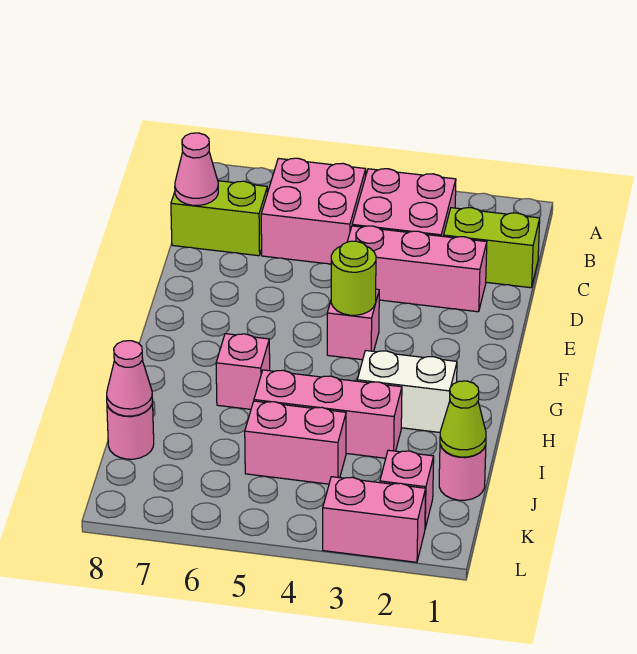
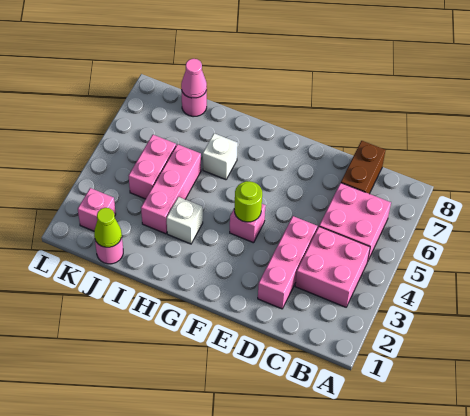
lime brick C1:C2 level 1 -> none
lime brick C7:C8 level 1 -> brown brick C7:C8 level 1
pink cone C8 level 2 -> none
white brick H2:H3 level 1 -> white brick H3 level 1
pink brick H6 level 1 -> white brick H6 level 1
pink brick L2:L3 level 1 -> none

